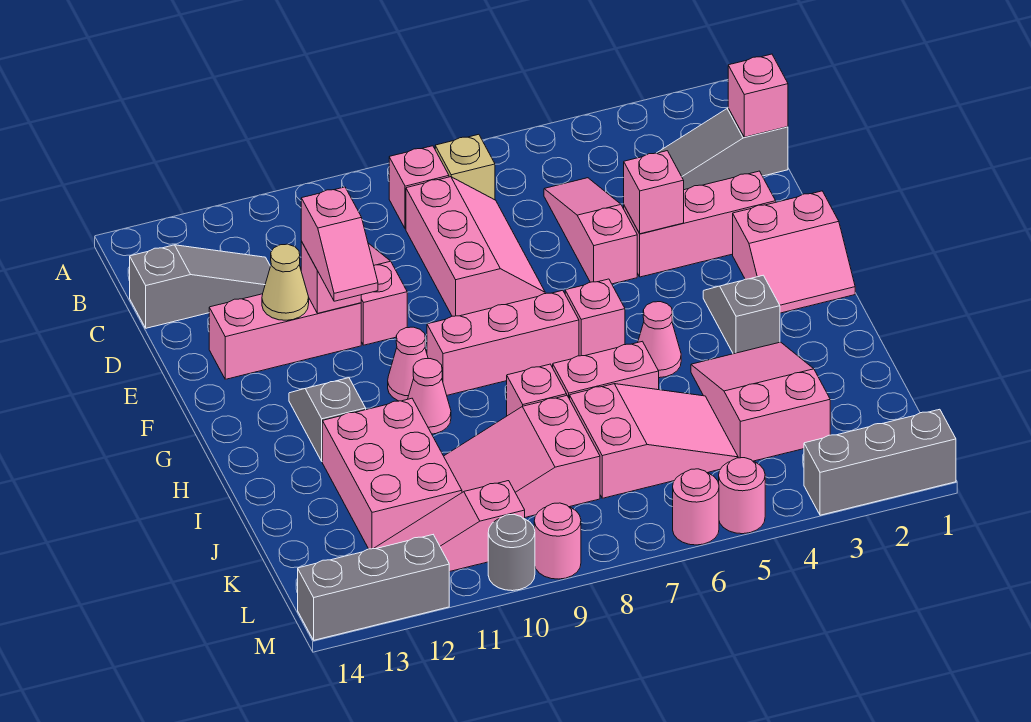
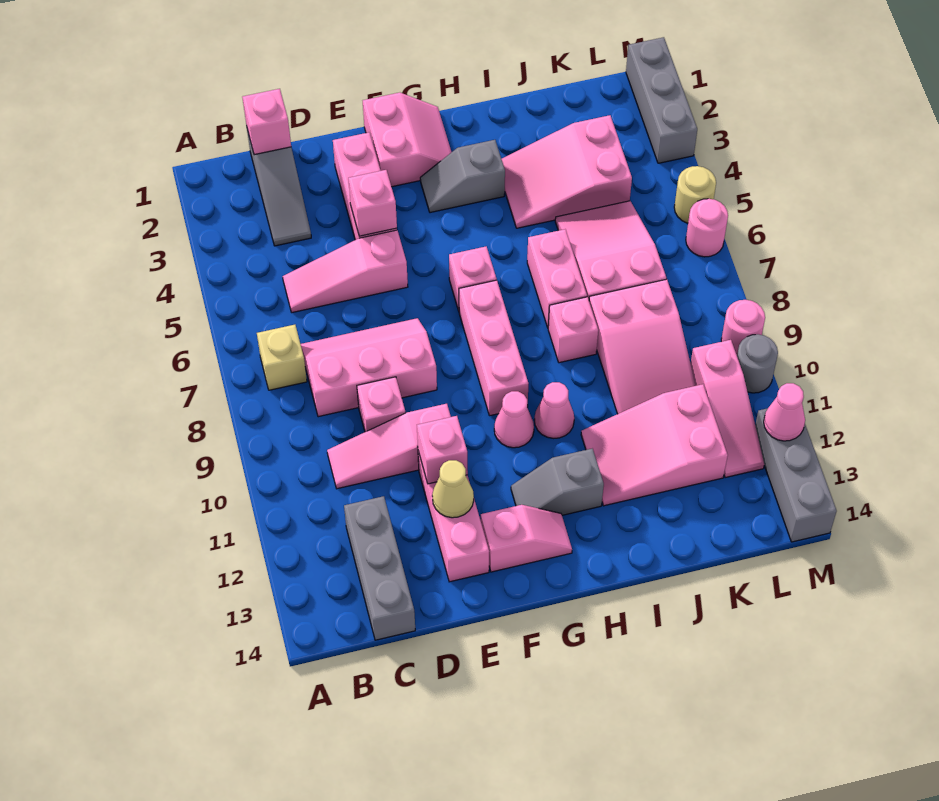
pink brick B8 level 1 -> pink brick D9 level 1
grey slope C12:C14 level 1 top 14 -> grey brick C12:C14 level 1
pink slope E11:F11 level 3 top E -> pink slope F13:G13 level 1 top F
pink cone H5 level 1 -> pink cone M12 level 2
pink brick I11:K12 level 1 -> pink slope I11:K12 level 1 top K
pink round brick M5 level 1 -> tan round brick M5 level 1

